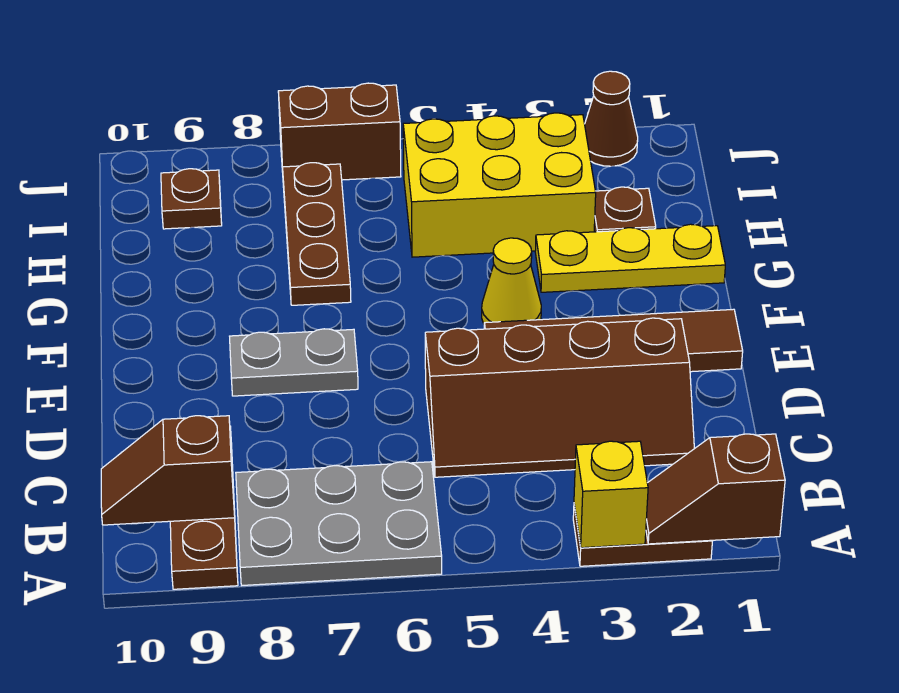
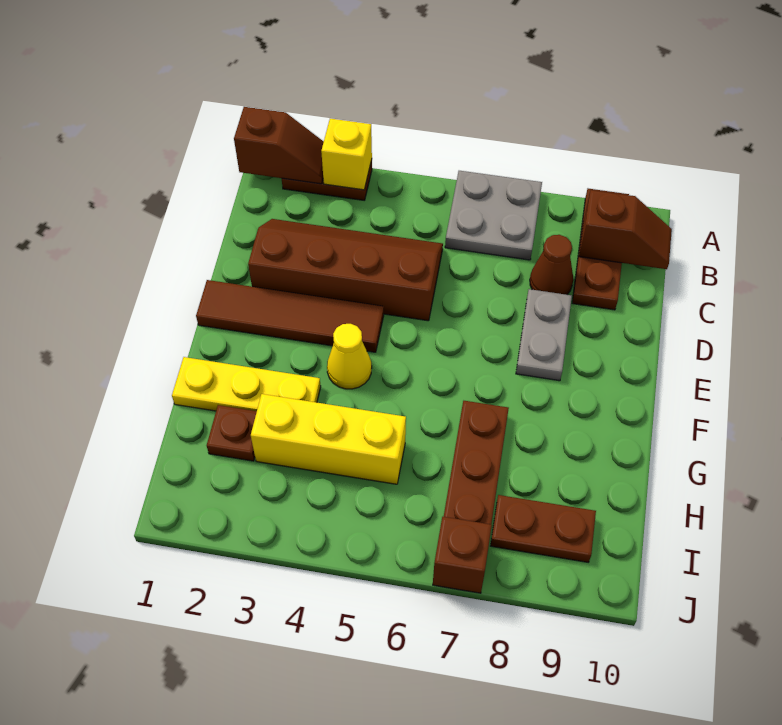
grey plate A6:B8 level 1 -> grey plate A6:B7 level 1
grey plate E7:E8 level 1 -> grey plate D8:E8 level 1
yellow brick H3:I5 level 1 -> yellow brick H3:H5 level 1
brown plate I9 level 1 -> brown plate I8:I9 level 1
brown cone J2 level 1 -> brown cone C8 level 1
brown brick J6:J7 level 1 -> brown brick J7 level 1

